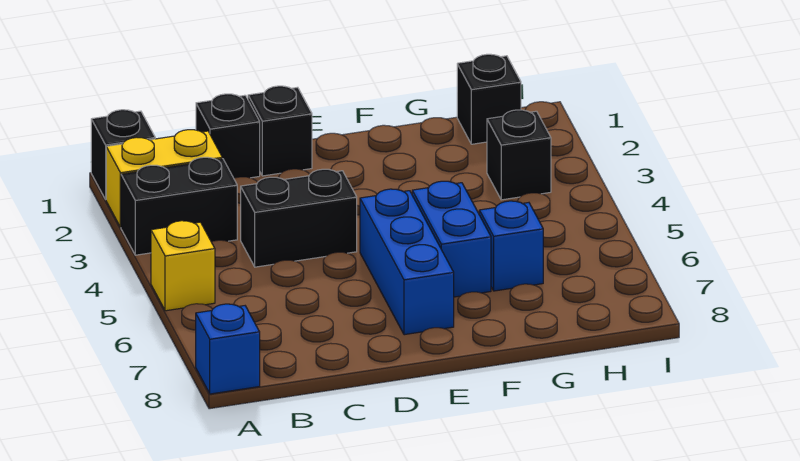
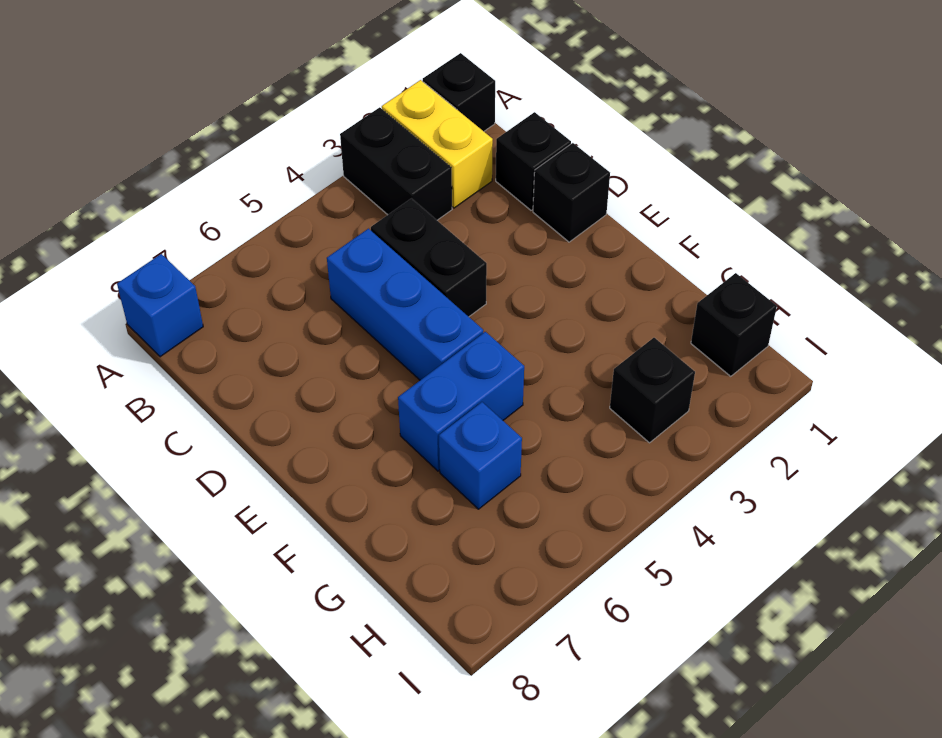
yellow brick A5 level 1 -> none
blue brick E5:E7 level 1 -> blue brick C5:E5 level 1

